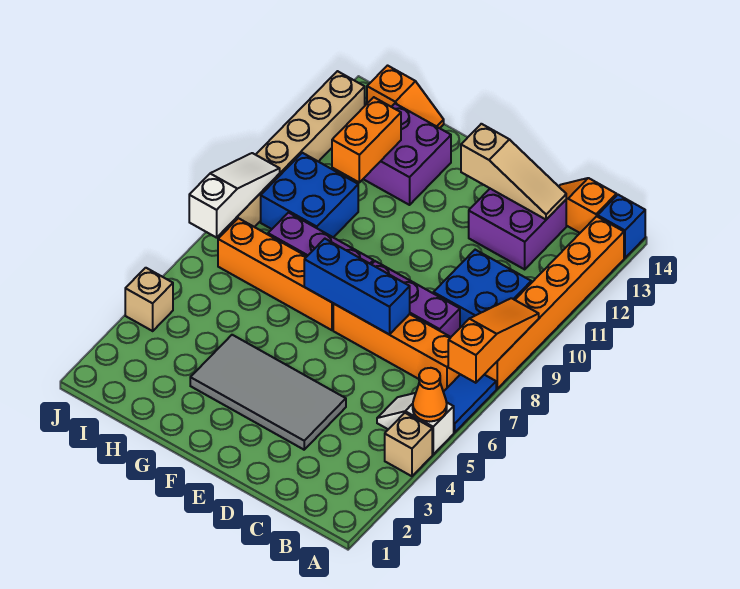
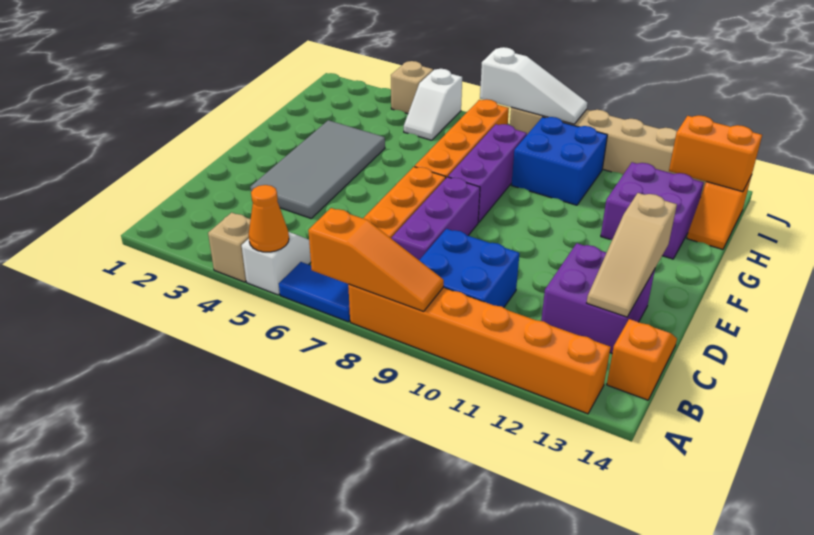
blue brick A14 level 1 -> none
blue brick D7:F7 level 2 -> none
orange brick H11:H12 level 2 -> orange brick I13:I14 level 2
none -> white slope I5:J5 level 1 top J

